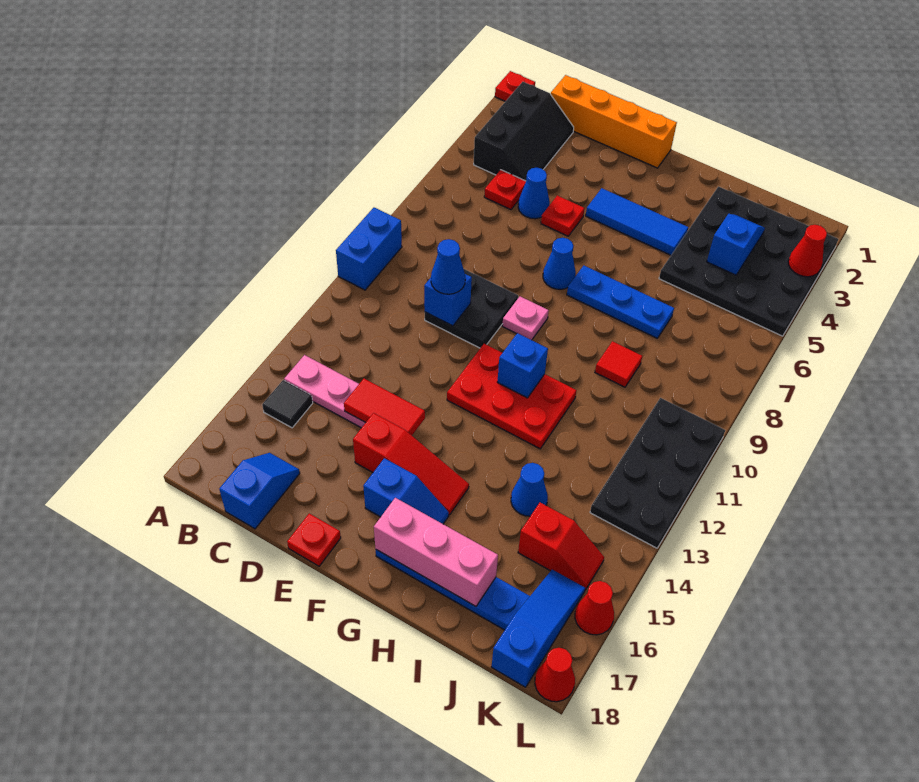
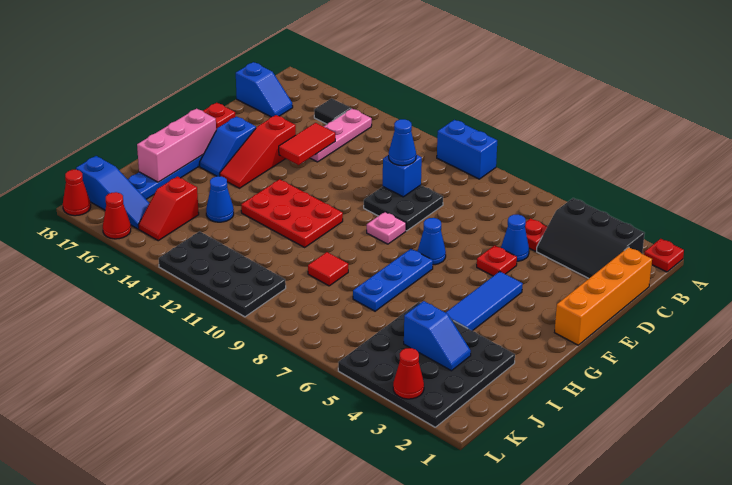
red plate F11:H12 level 1 -> red plate G11:H13 level 1
blue brick G11 level 2 -> none

